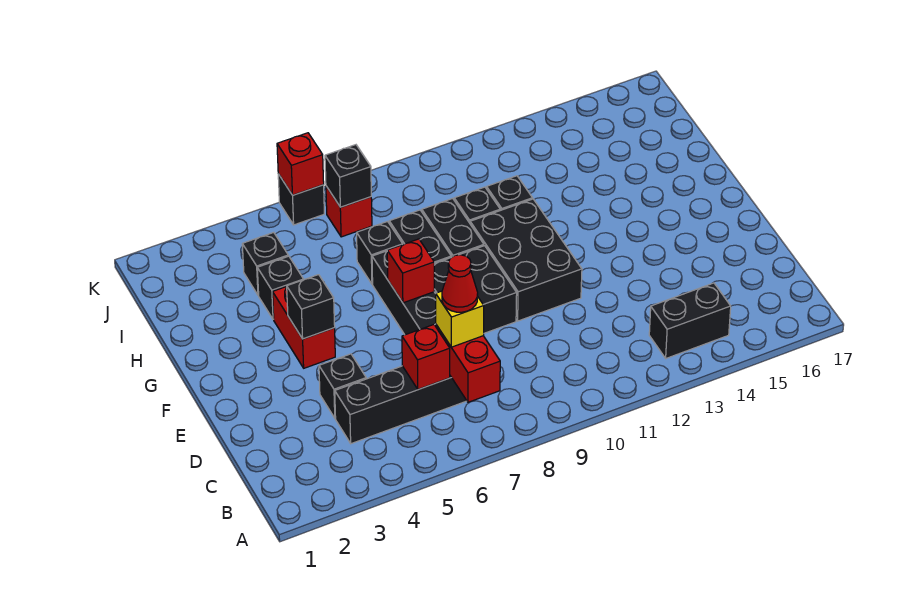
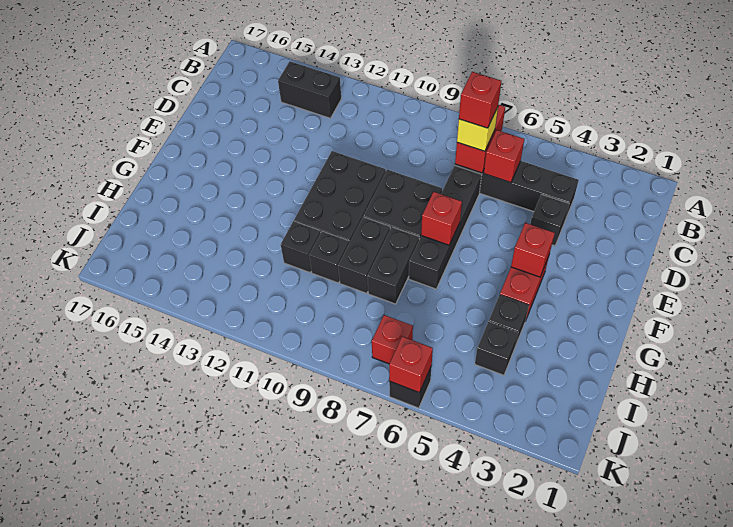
red cone C7 level 4 -> red brick C7 level 4
black brick F4 level 2 -> red brick F4 level 2
black brick H7 level 1 -> none
black brick J7 level 2 -> none

